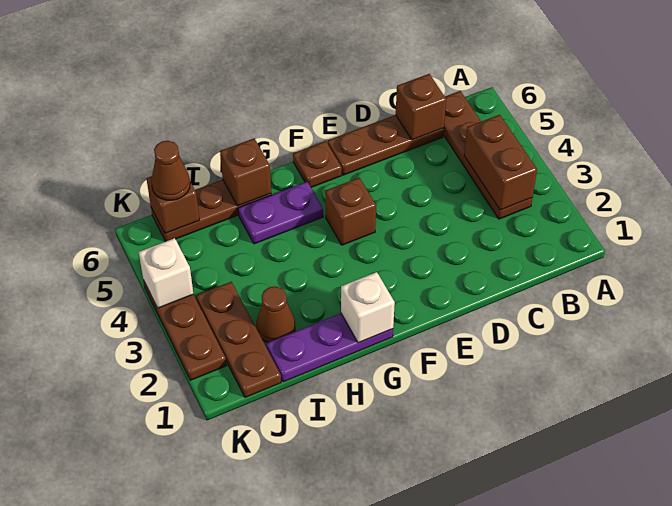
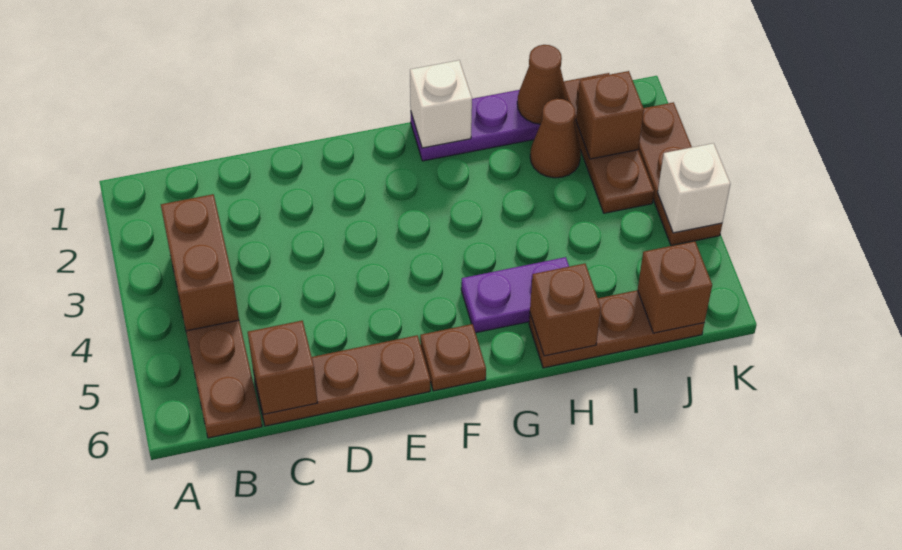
brown brick F4 level 1 -> brown brick J2 level 2
brown cone J6 level 3 -> brown cone I1 level 2

